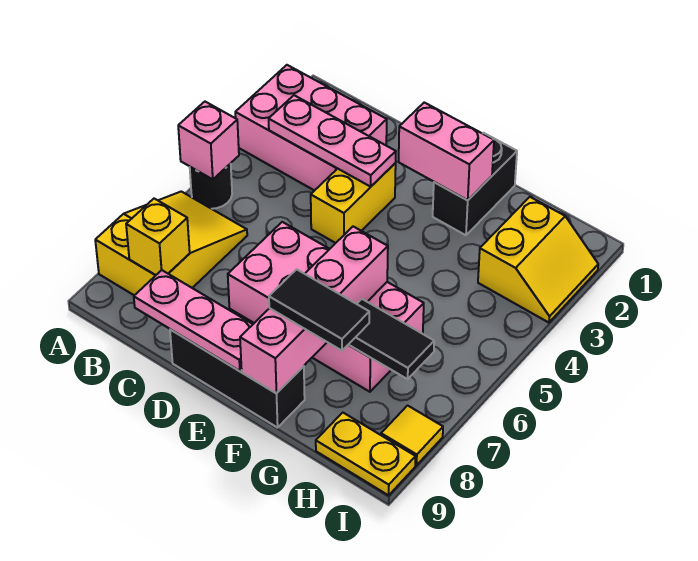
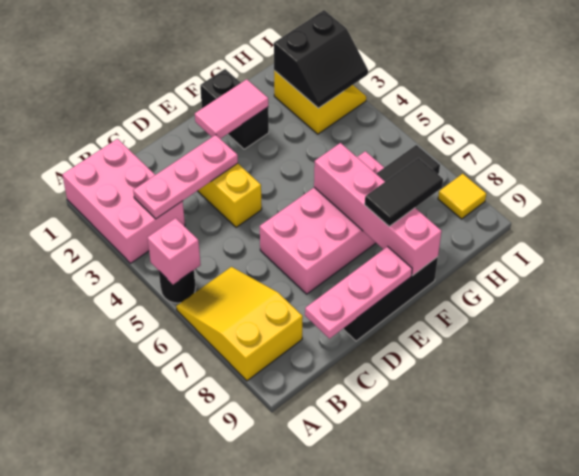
pink brick A2:C3 level 1 -> pink brick A1:B3 level 1
yellow brick B8 level 2 -> none
pink brick E2:F2 level 2 -> pink tile E2:F2 level 2
none -> black slope H2:I3 level 2 top 2
yellow plate H9:I9 level 1 -> none

